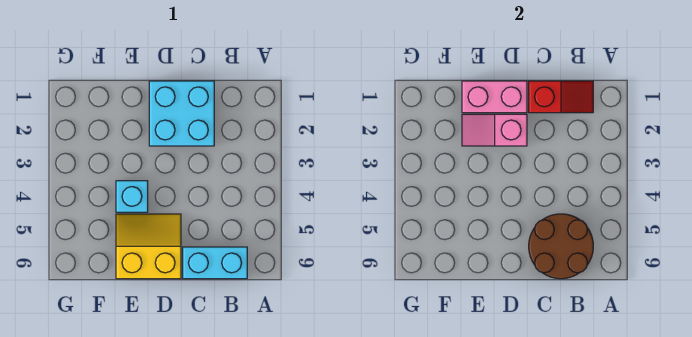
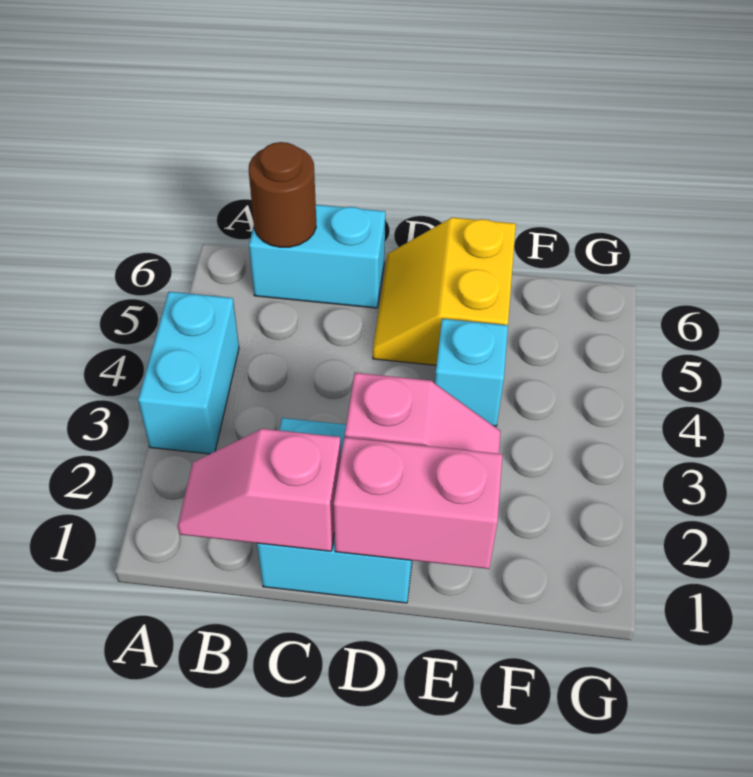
none -> cyan brick A3:A4 level 1
red slope B1:C1 level 2 top C -> pink slope B1:C1 level 2 top C
brown round brick B5:C6 level 2 -> brown round brick B6 level 2
yellow slope D5:E6 level 1 top 6 -> yellow slope D5:E6 level 1 top E

